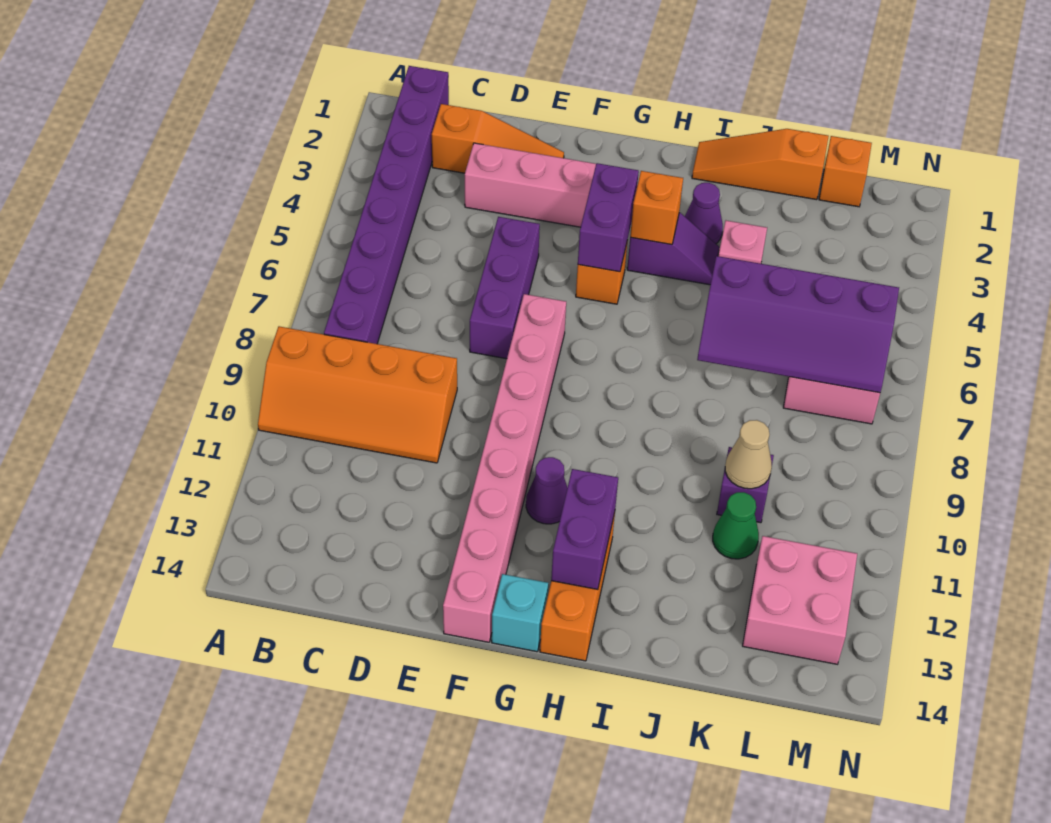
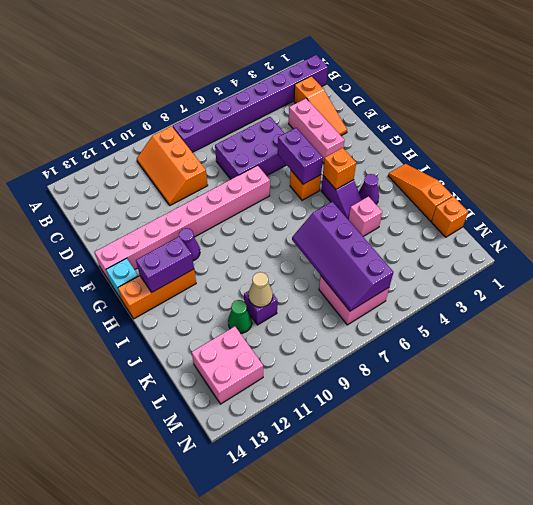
orange slope A9:D10 level 1 top 9 -> orange slope B9:D10 level 1 top 9
purple brick E5:E7 level 1 -> purple brick D5:E7 level 1
purple brick G4:G5 level 2 -> purple brick F5:G5 level 2

